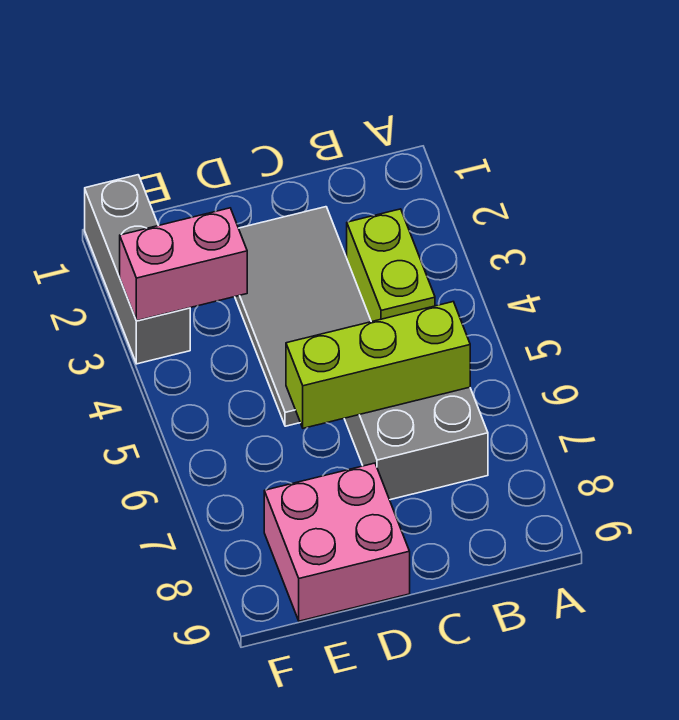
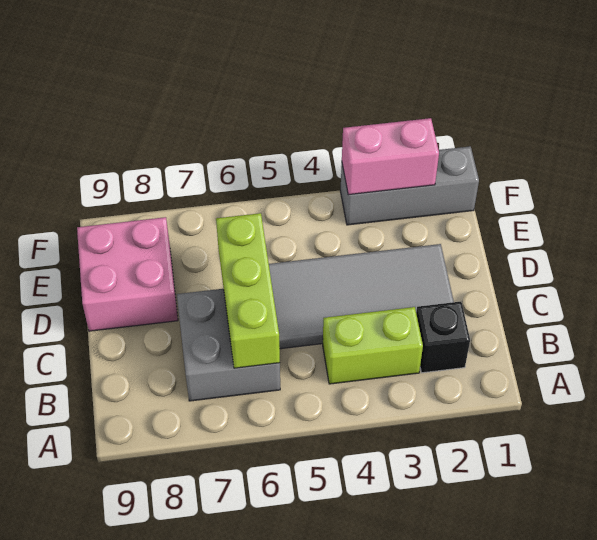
none -> black brick B2 level 1
pink brick E3:F3 level 2 -> pink brick F2:F3 level 2

